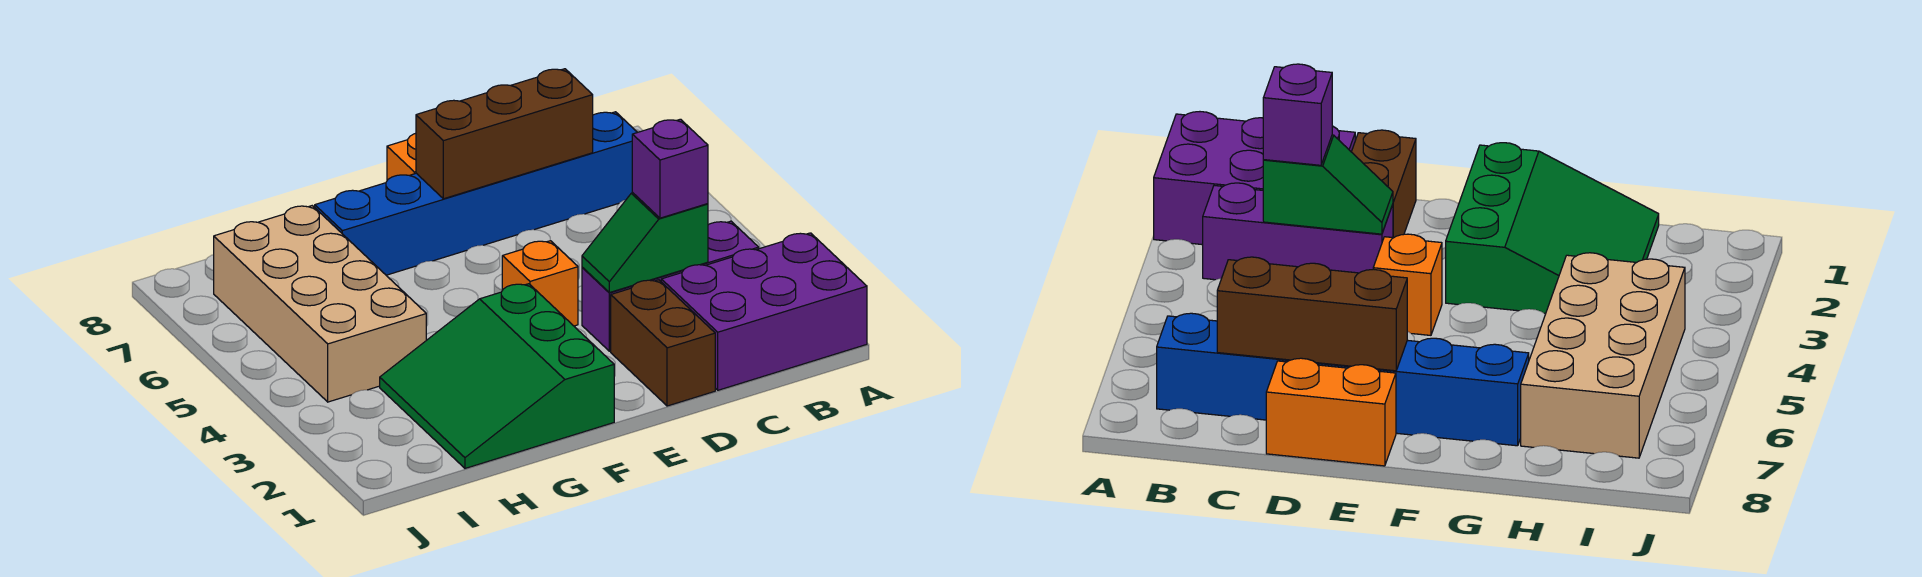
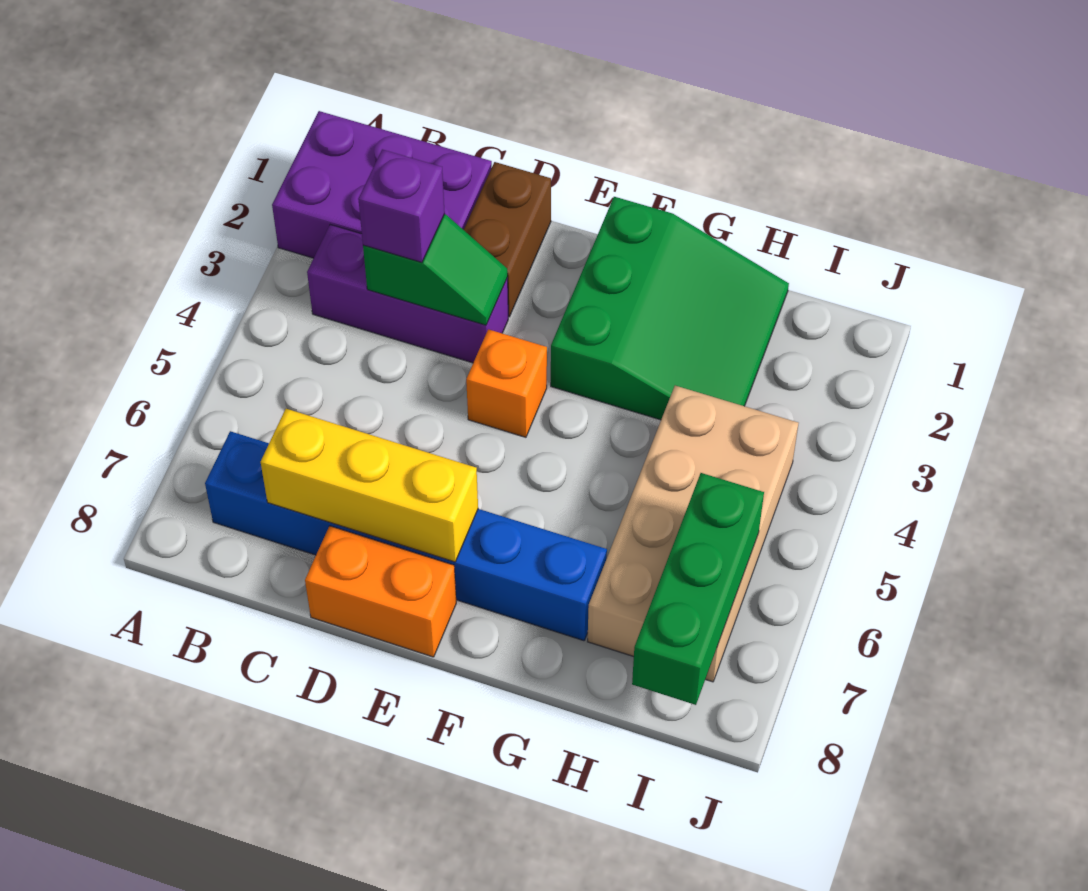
brown brick C7:E7 level 2 -> yellow brick C7:E7 level 2
none -> green brick I6:I8 level 2

